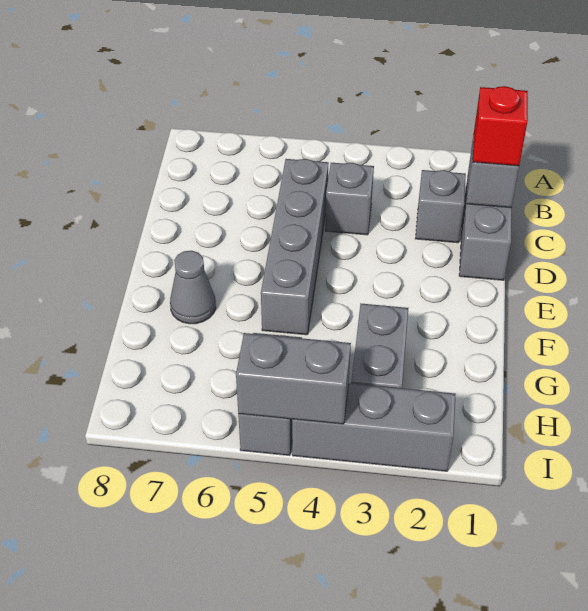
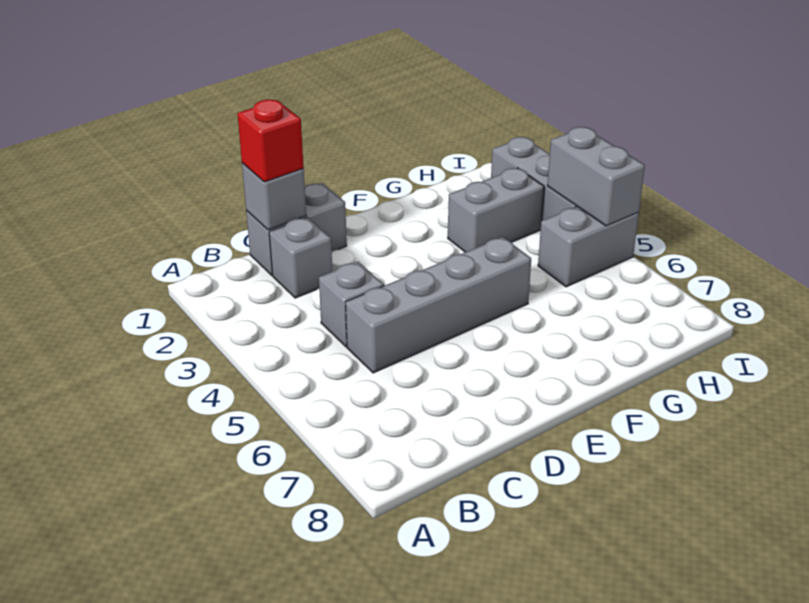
grey cone F7 level 1 -> none

